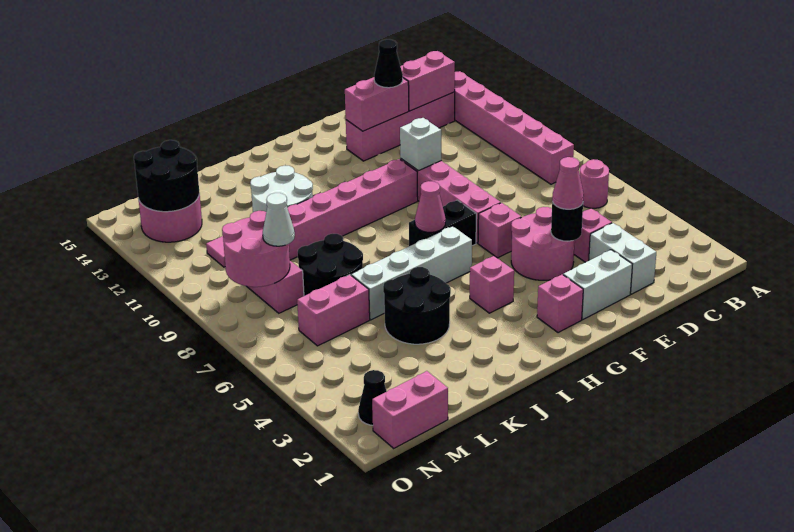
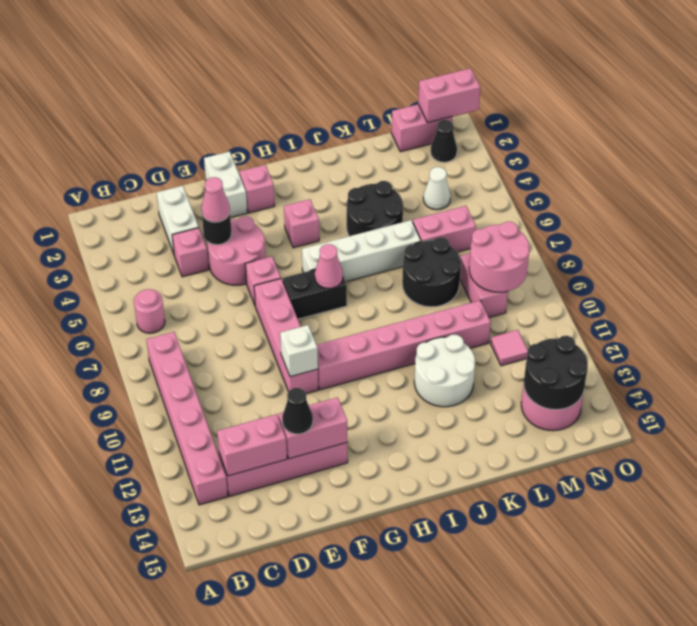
white brick E2:F2 level 1 -> white brick F1:F2 level 1
white cone M8 level 3 -> white cone M4 level 1
none -> pink brick N1:O1 level 2

